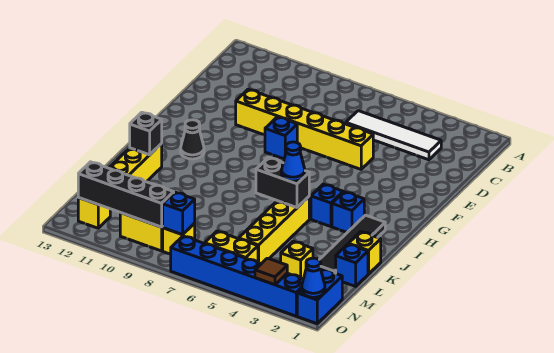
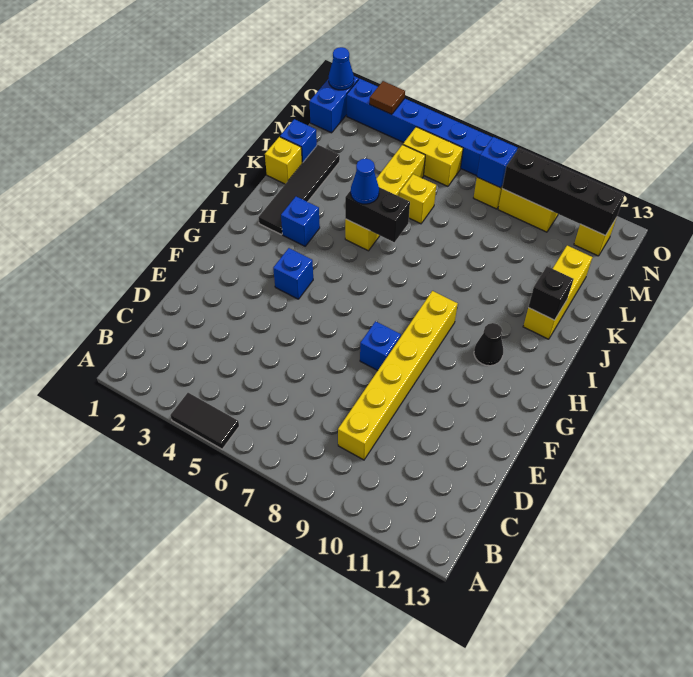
none -> black tile A4:A5 level 1
white tile C3:C6 level 1 -> none
yellow brick E5:E10 level 1 -> yellow brick C9:H9 level 1
blue brick I4 level 1 -> blue brick G4 level 1
yellow brick M3 level 1 -> yellow brick L6 level 1

